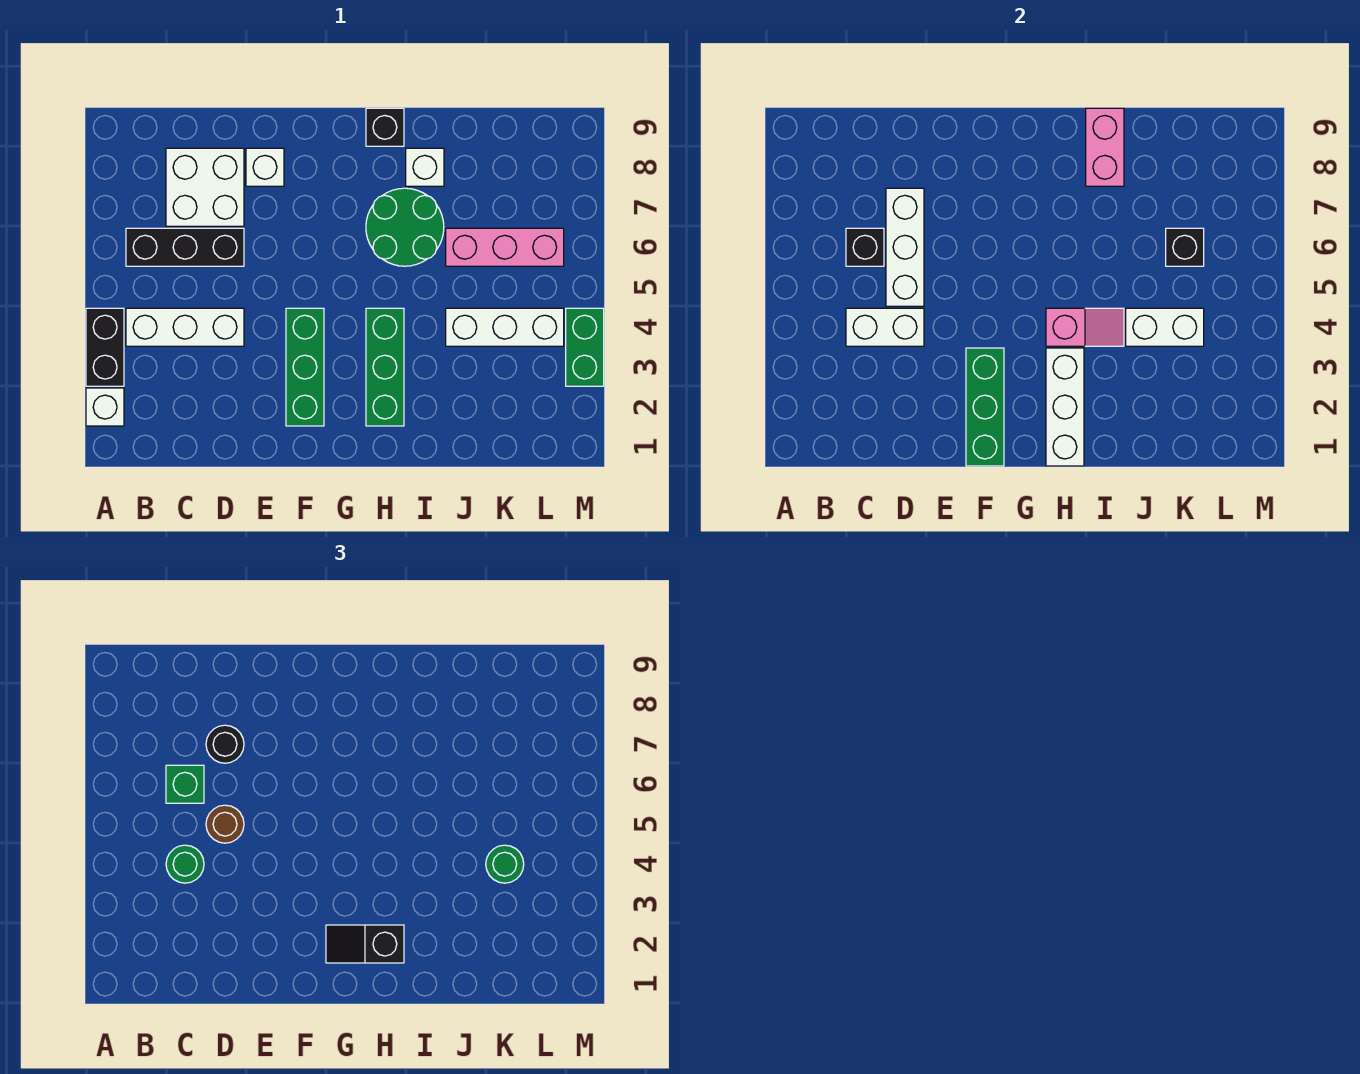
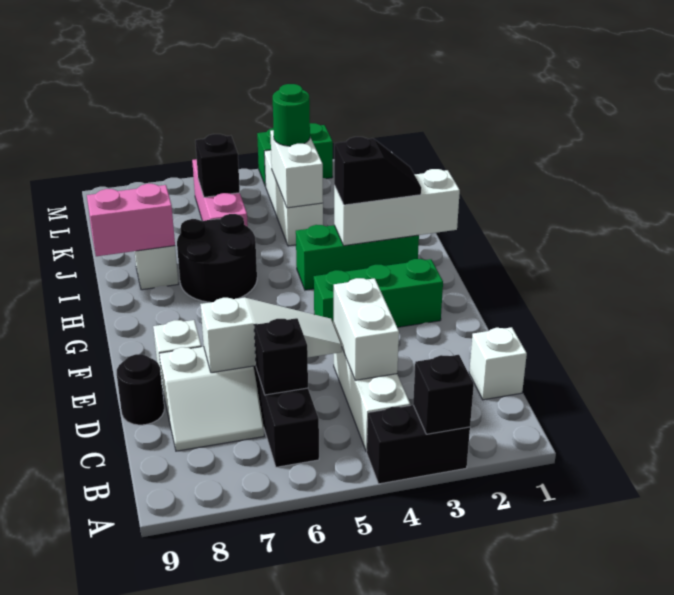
white brick A2 level 1 -> white brick C1 level 1
green round brick C4 level 3 -> none
green brick C6 level 3 -> none
white brick C7:D8 level 1 -> white slope C7:D8 level 1 top D
white brick D5:D7 level 2 -> white slope D5:D7 level 2 top 7
brown round brick D5 level 3 -> none
black round brick D7 level 3 -> black round brick D9 level 1
green brick F1:F3 level 2 -> none
black slope G2:H2 level 3 top H -> black slope H2:H3 level 3 top 3
pink slope H4:I4 level 2 top H -> none
green round brick H6:I7 level 1 -> black round brick H6:I7 level 1
black brick H9 level 1 -> black brick A3 level 2

